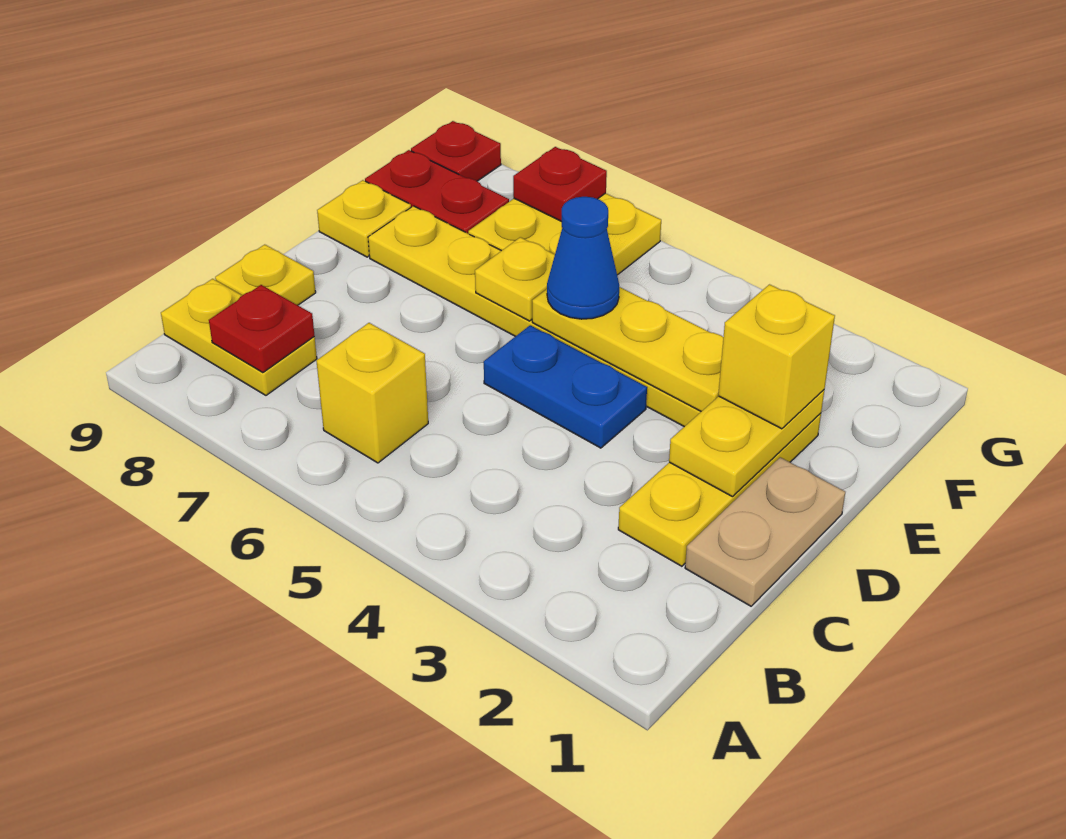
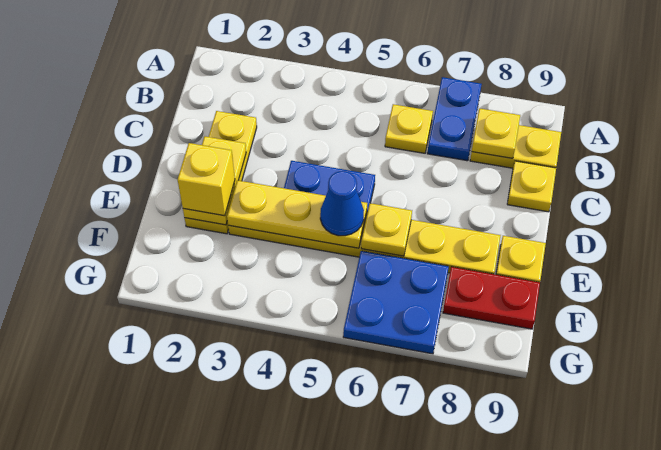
none -> blue plate A7:B7 level 1
yellow brick B6 level 1 -> yellow plate B6 level 1
red plate B8 level 2 -> yellow plate B8 level 2
tan plate C1:D1 level 1 -> none
yellow plate F6:G7 level 1 -> blue plate F6:G7 level 1
red plate G7 level 2 -> none
red plate G9 level 1 -> none

